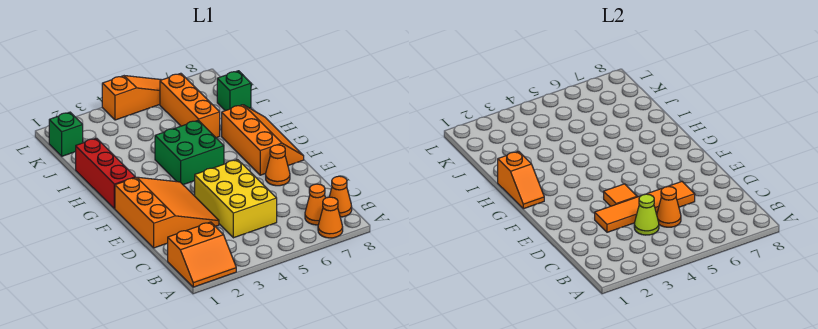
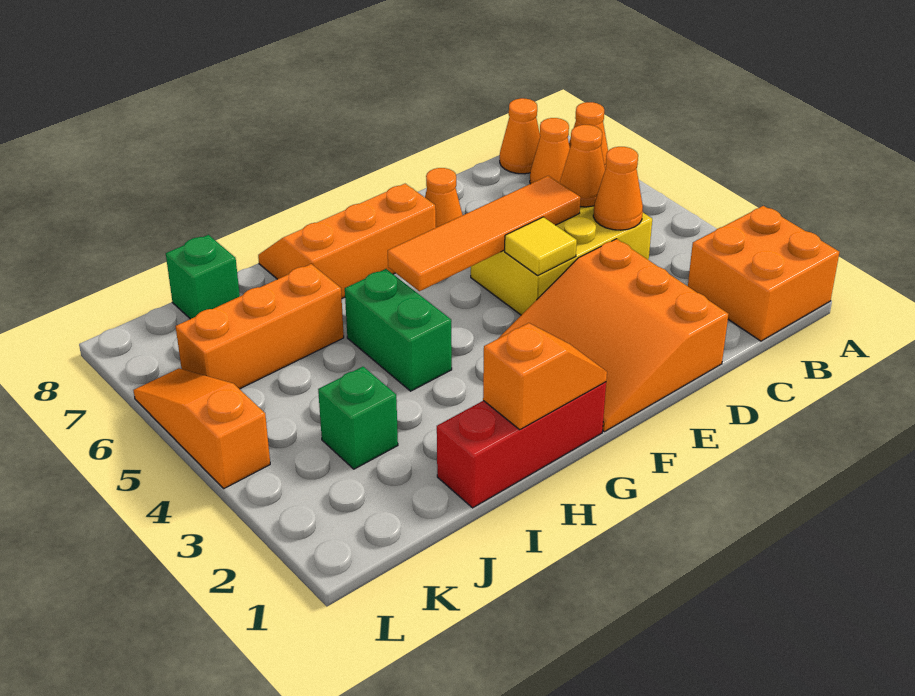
orange slope A1:B2 level 1 top B -> orange brick A1:B2 level 1
lime cone C4 level 2 -> orange cone C4 level 2
orange slope D1:F3 level 1 top 1 -> orange slope D1:F3 level 1 top D
orange tile D3:D6 level 2 -> orange tile D5:G5 level 2
orange tile E4 level 2 -> yellow tile E4 level 2
green brick G4:H5 level 1 -> green brick H4:H5 level 1
green brick K1 level 1 -> green brick J3 level 1

